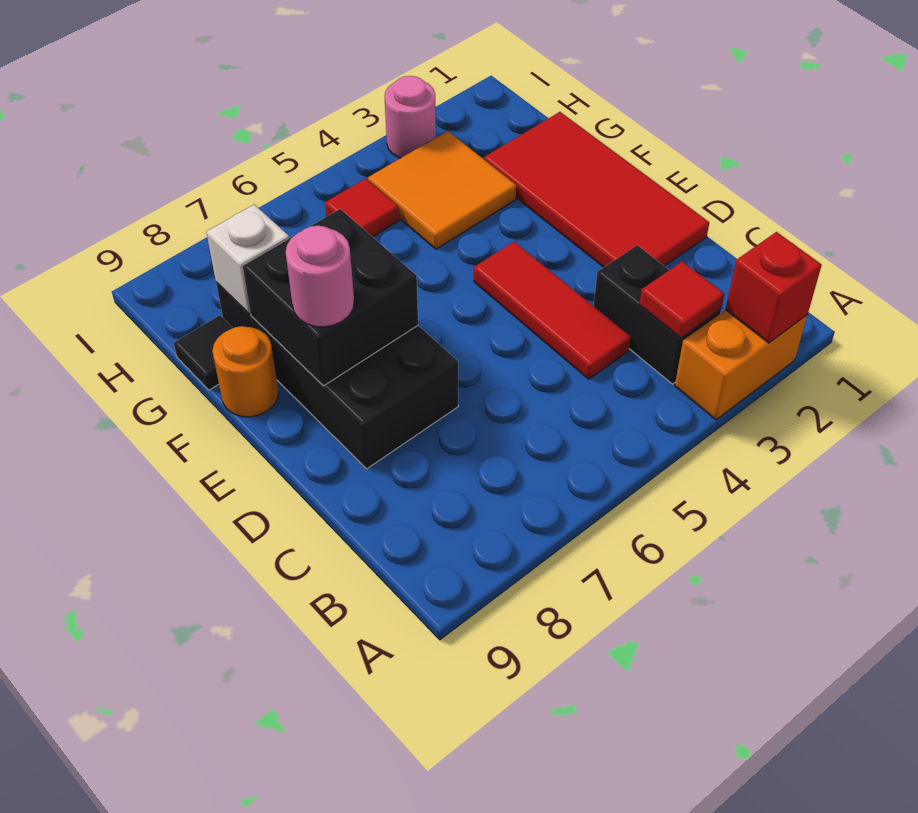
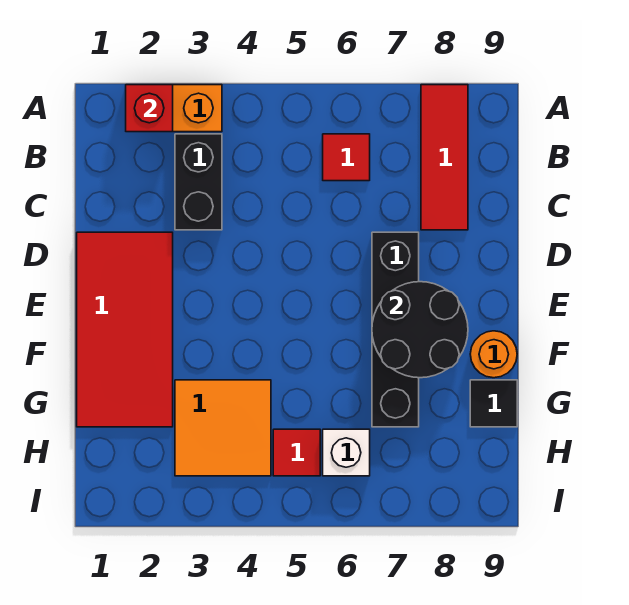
red tile B3 level 2 -> red tile B6 level 1
red tile C4:E4 level 1 -> red tile A8:C8 level 1
black brick D7:G8 level 1 -> black brick D7:G7 level 1
black brick E7:F8 level 2 -> black round brick E7:F8 level 2
pink round brick E8 level 3 -> none
white brick G8 level 2 -> white brick H6 level 1
pink round brick I3 level 1 -> none

